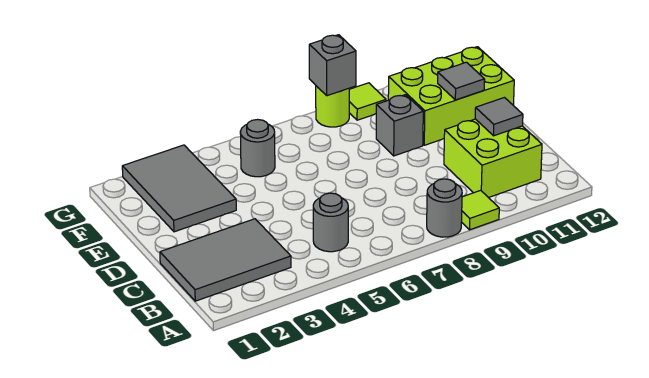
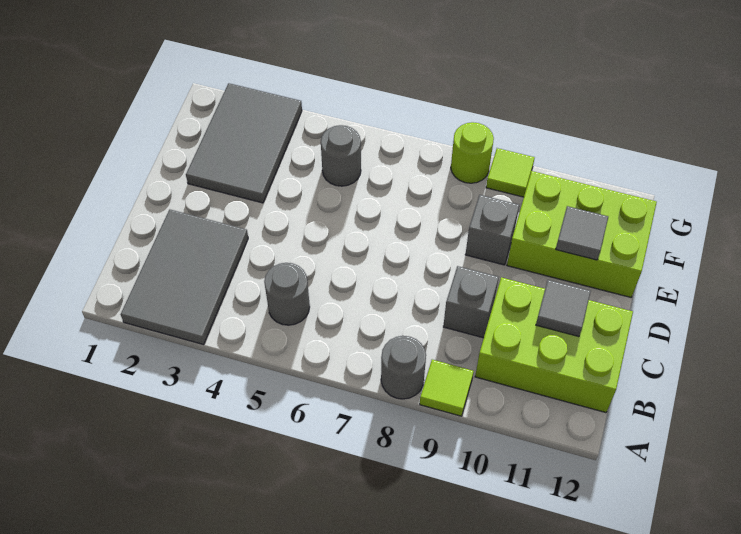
grey tile B1:C3 level 1 -> grey tile A2:C3 level 1
lime brick B10:C11 level 1 -> lime brick B10:C12 level 1
grey brick G8 level 2 -> grey brick C9 level 1

